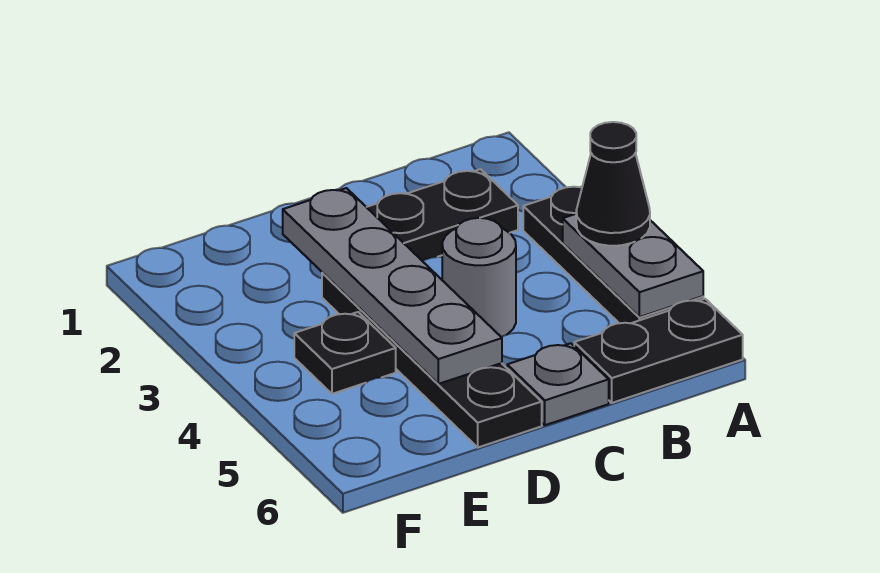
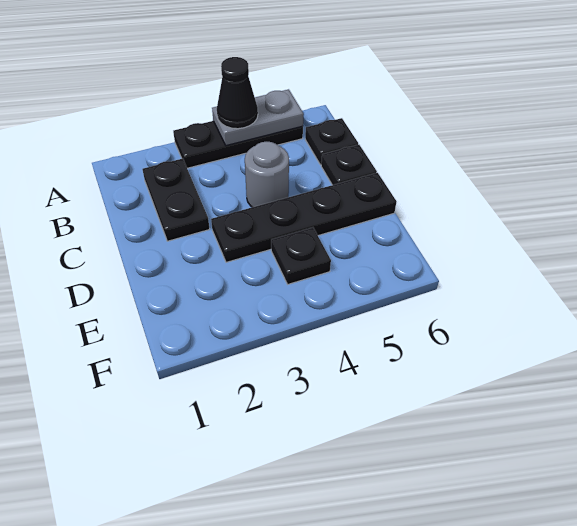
black plate A6:B6 level 1 -> black plate B6 level 1
grey plate C6 level 1 -> black plate C6 level 1
grey plate D2:D5 level 2 -> none

